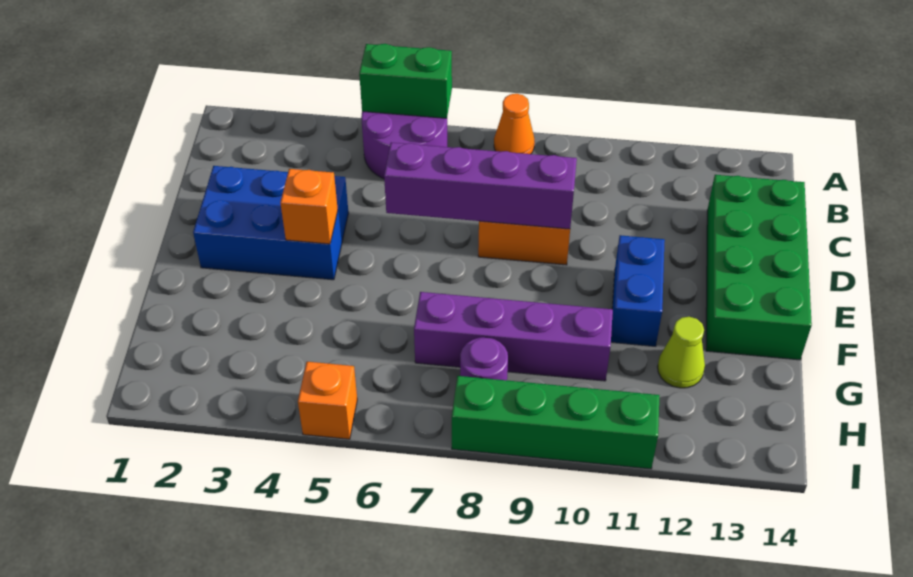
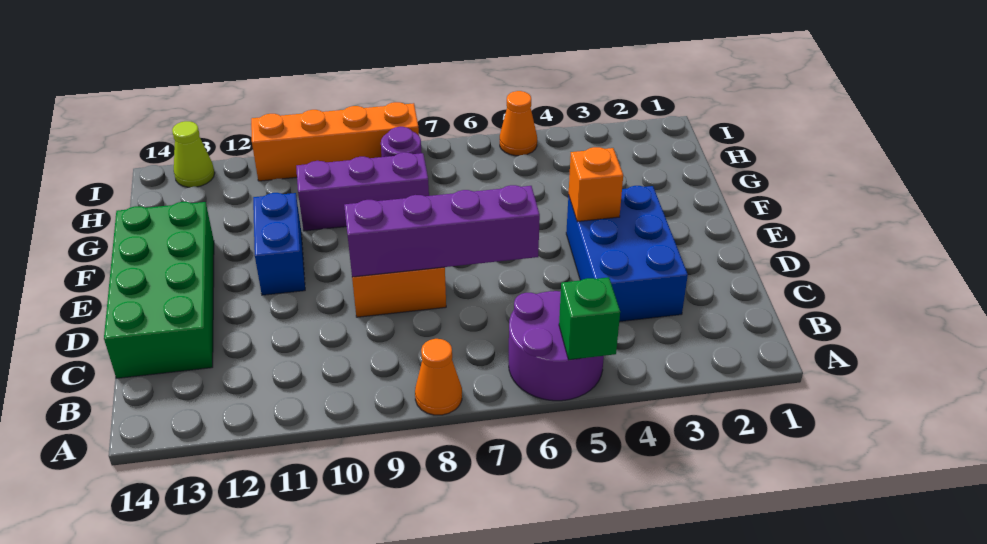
green brick A5:A6 level 2 -> green brick A5 level 2
blue brick D2:E4 level 1 -> blue brick C3:E4 level 1
purple brick G7:G10 level 1 -> purple brick G8:G10 level 1
lime cone G12 level 1 -> lime cone I13 level 1
orange brick I5 level 1 -> orange cone I5 level 1
green brick I8:I11 level 1 -> orange brick I8:I11 level 1

